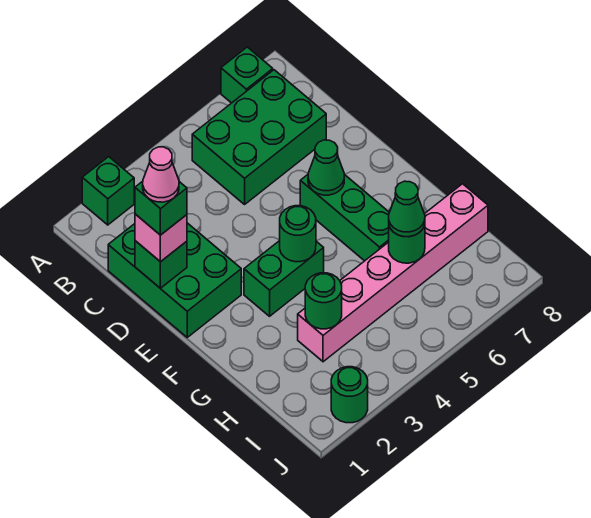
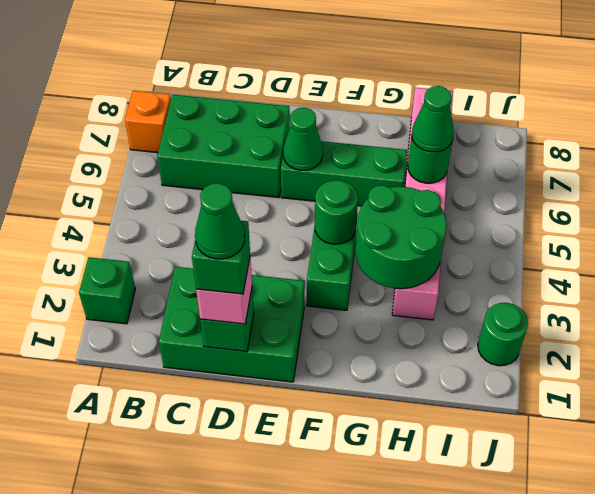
green brick A7 level 1 -> orange brick A7 level 1
green brick B5:C7 level 1 -> green brick B6:D7 level 1
pink cone D1 level 5 -> green cone D1 level 5
green round brick H3 level 2 -> green round brick G3:H4 level 2

